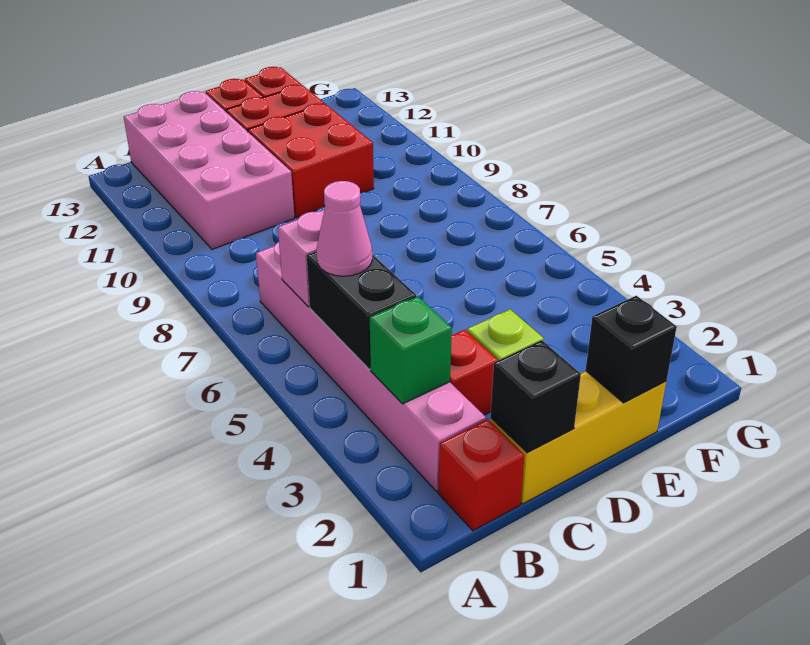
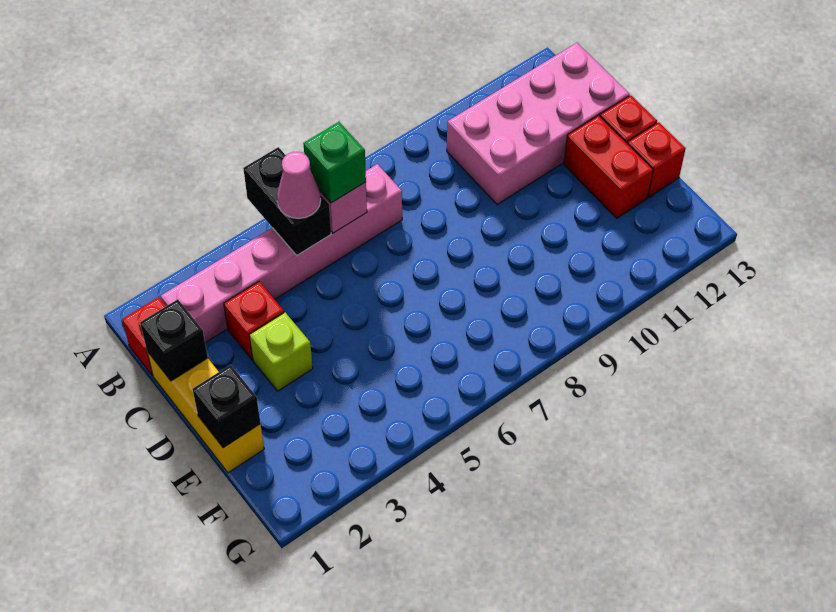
green brick B3 level 2 -> green brick B6 level 3
black brick B4:B5 level 2 -> black brick A5:B5 level 2
red brick D10:E11 level 1 -> none

